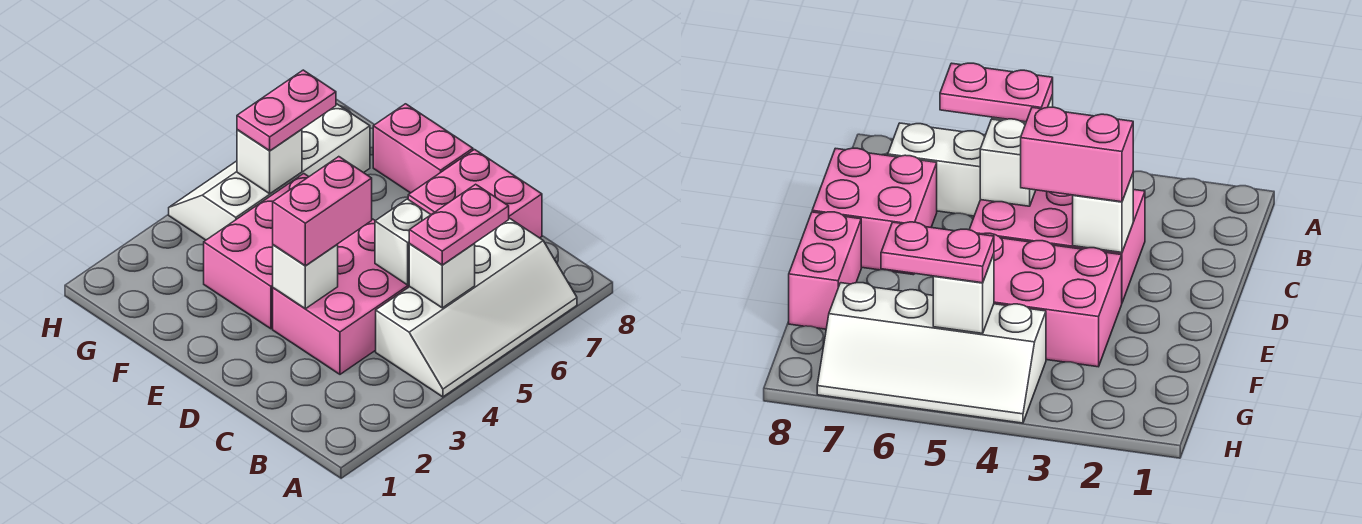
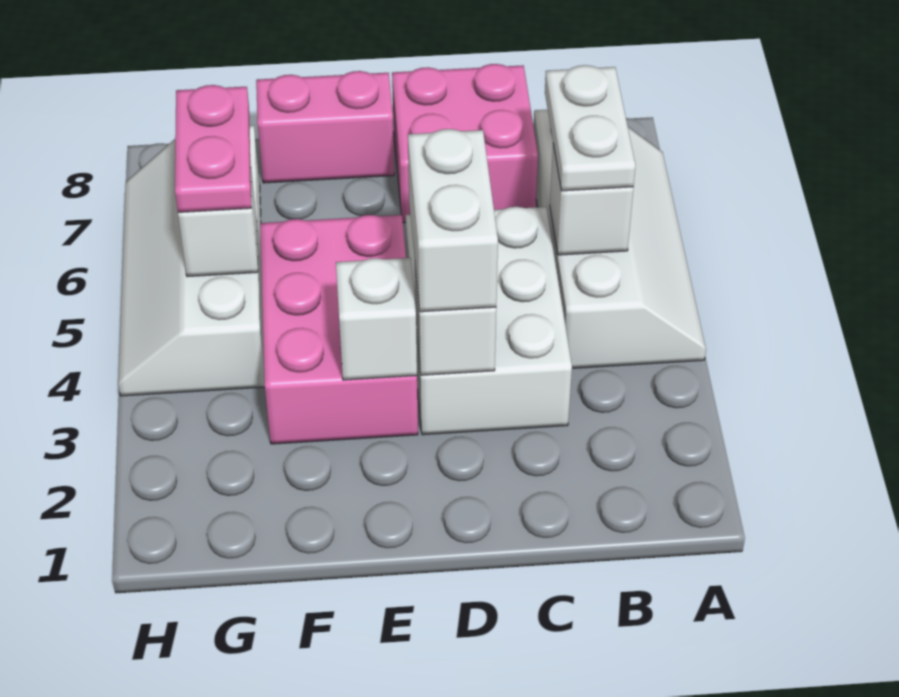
pink plate B5:B6 level 3 -> white plate B5:B6 level 3
pink brick C3:D5 level 1 -> white brick C3:D5 level 1
white brick C5 level 2 -> white brick E3 level 2
pink brick D3:D4 level 3 -> white brick D3:D4 level 3

